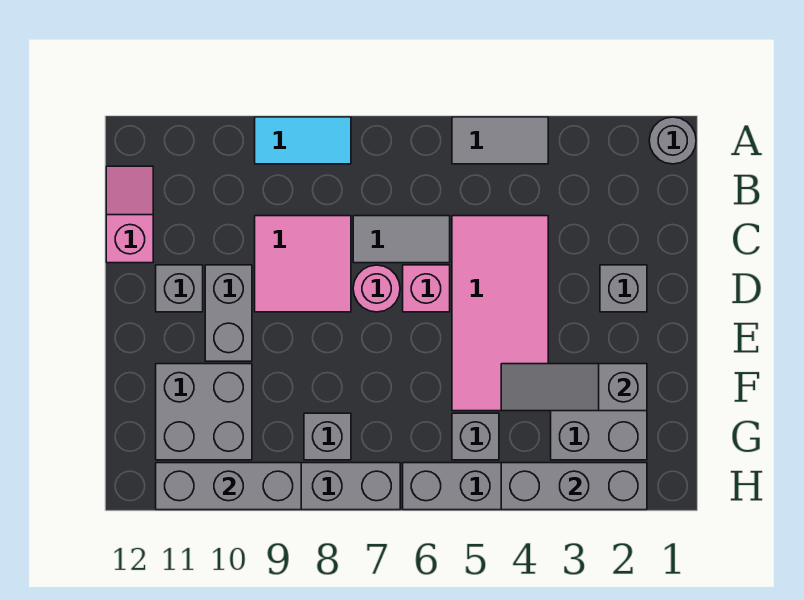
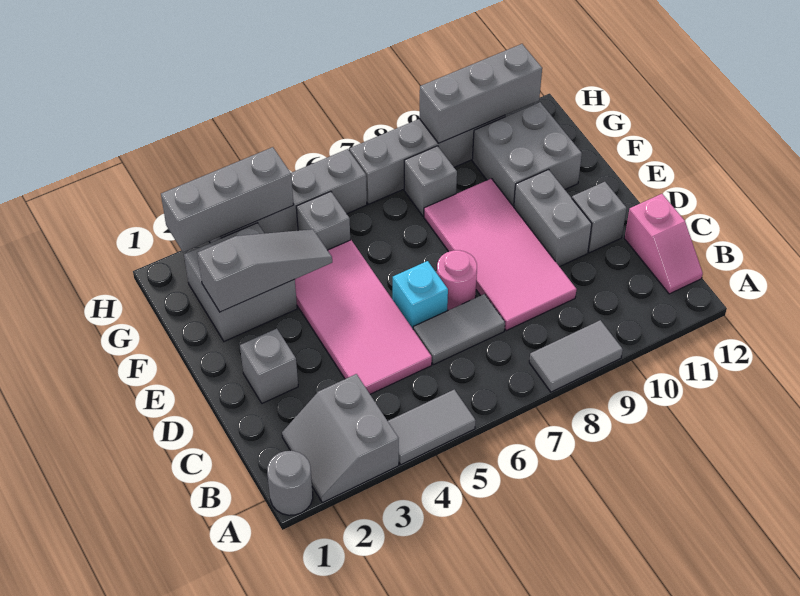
none -> grey slope A2:B3 level 1 top 3
cyan tile A8:A9 level 1 -> grey tile A8:A9 level 1
pink tile C8:D9 level 1 -> pink tile C8:F9 level 1
pink brick D6 level 1 -> cyan brick D6 level 1

